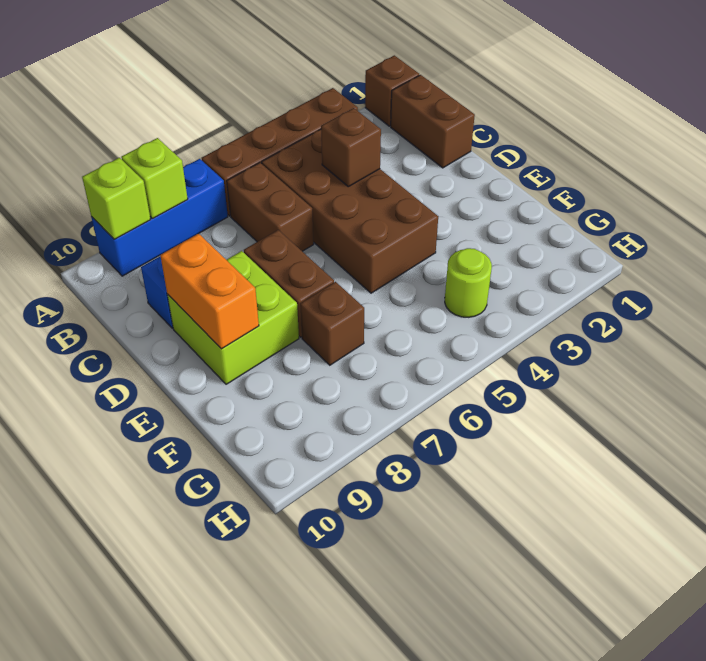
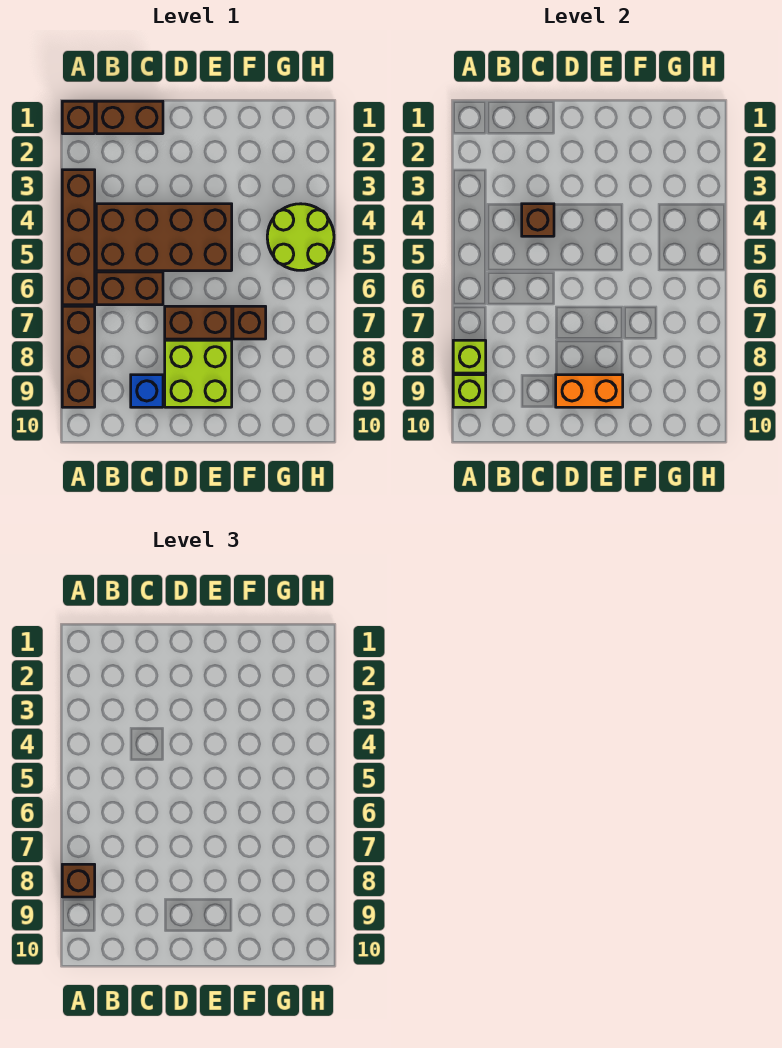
blue brick A7:A9 level 1 -> brown brick A7:A9 level 1
none -> brown brick A8 level 3
lime round brick G4 level 1 -> lime round brick G4:H5 level 1

